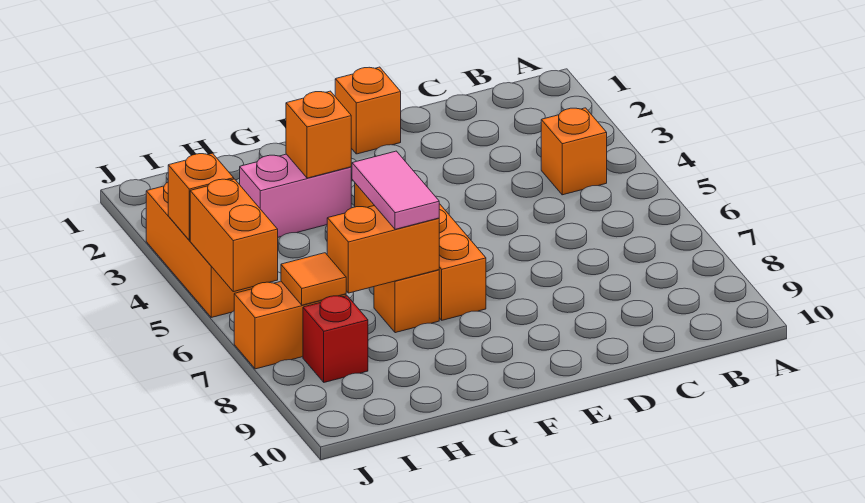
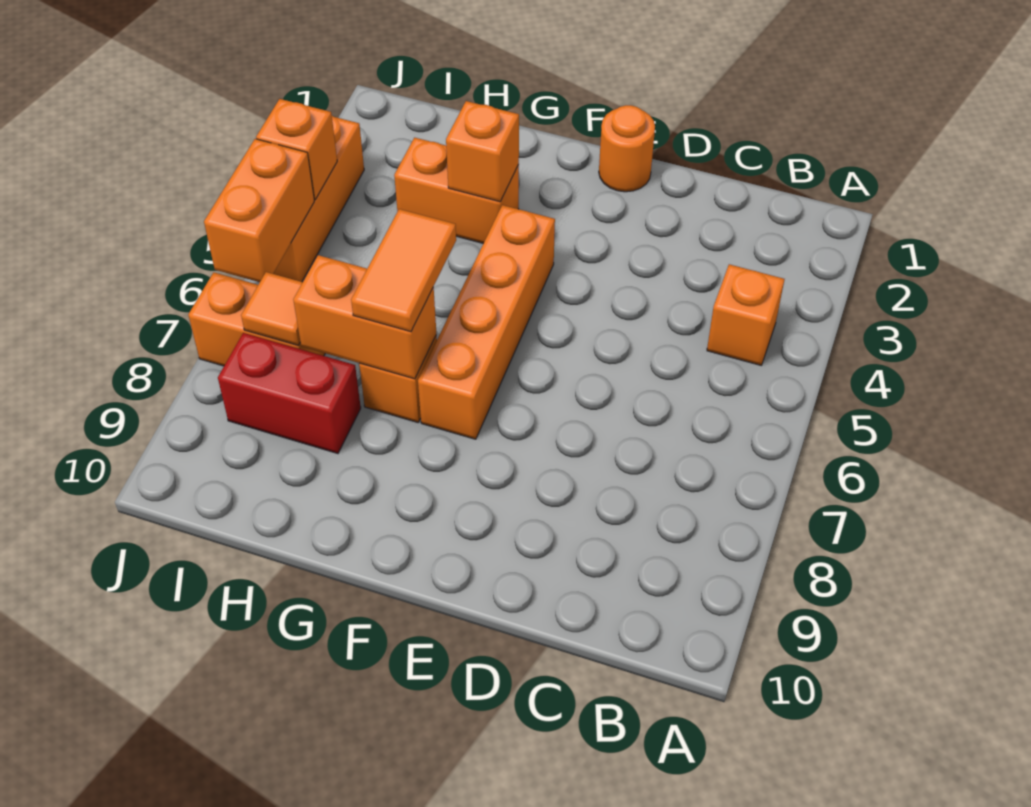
orange brick E1 level 1 -> orange round brick E1 level 1
pink brick G3:H3 level 1 -> orange brick G3:H3 level 1
pink tile G6:G7 level 3 -> orange tile G6:G7 level 3
red brick I8 level 1 -> red brick H8:I8 level 1

